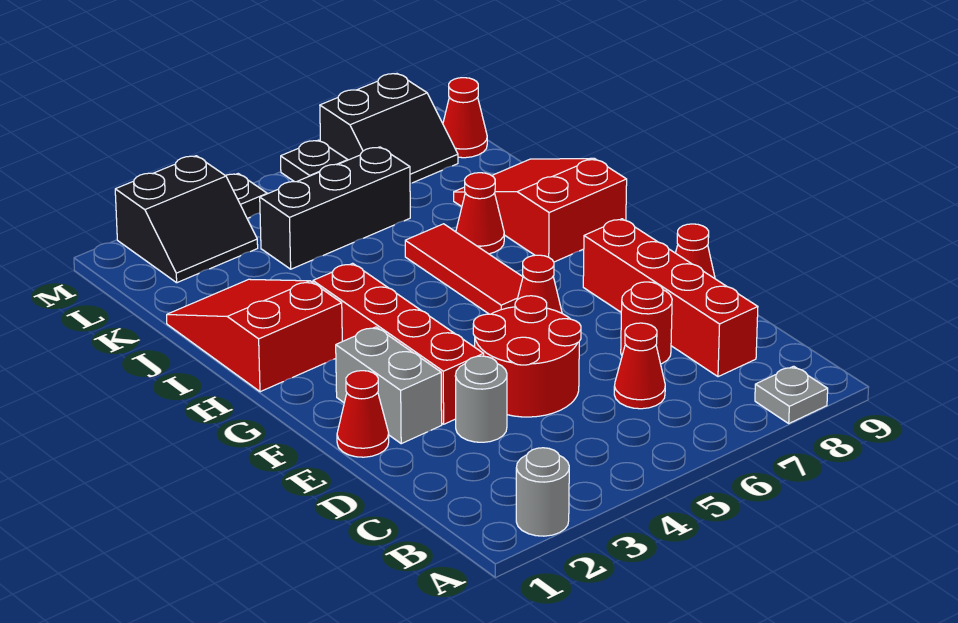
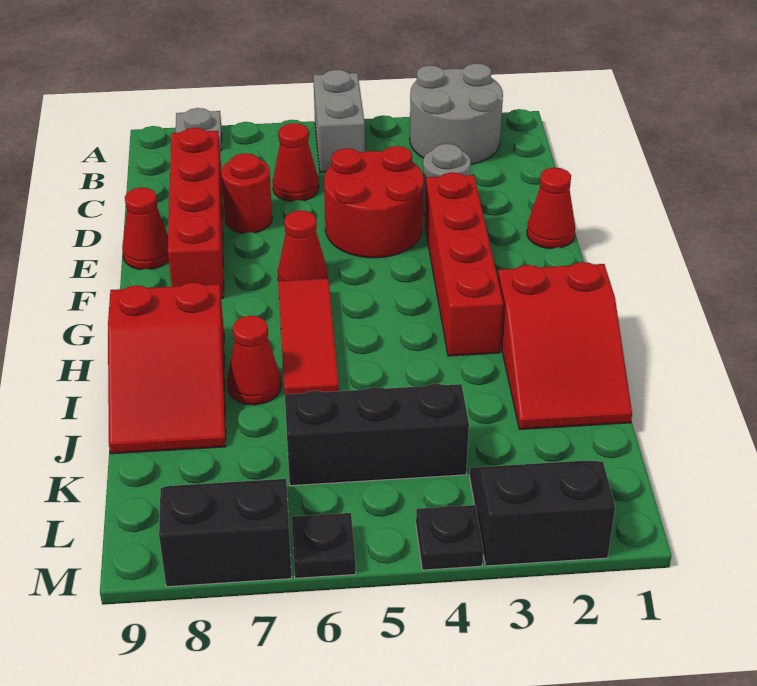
grey round brick A2 level 1 -> grey round brick A2:B3 level 1
grey brick E2:F2 level 1 -> grey brick A5:B5 level 1
red cone L9 level 1 -> none

